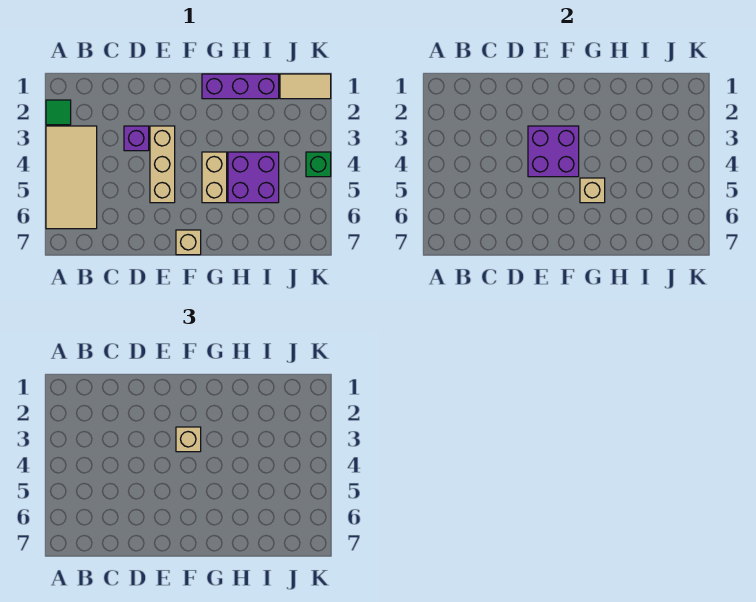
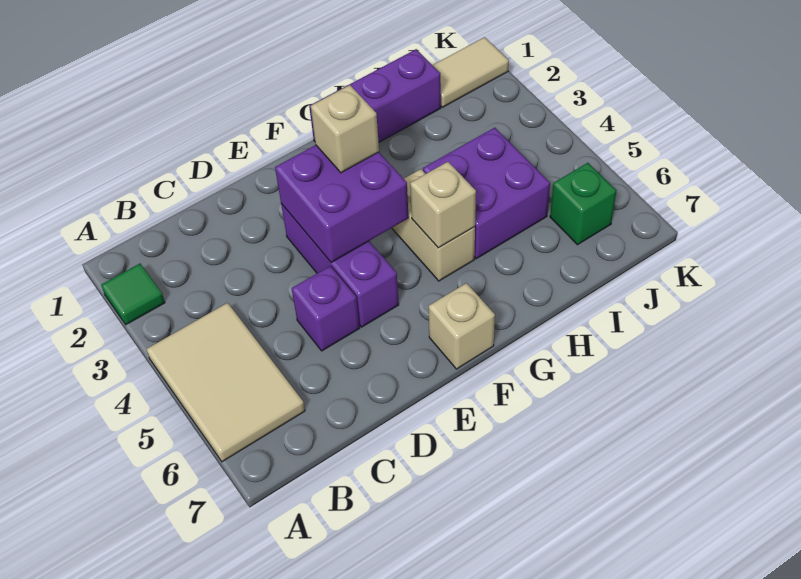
tan tile A3:B6 level 1 -> tan tile A4:B6 level 1
purple brick D3 level 1 -> purple brick D5 level 1
tan brick E3:E5 level 1 -> purple brick E3:E5 level 1
green brick K4 level 1 -> green brick J6 level 1

